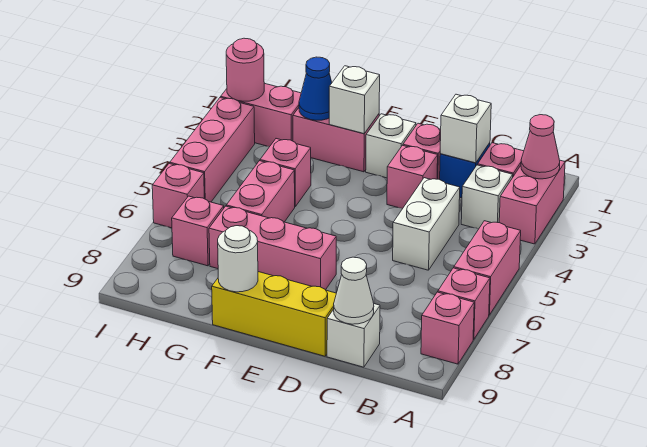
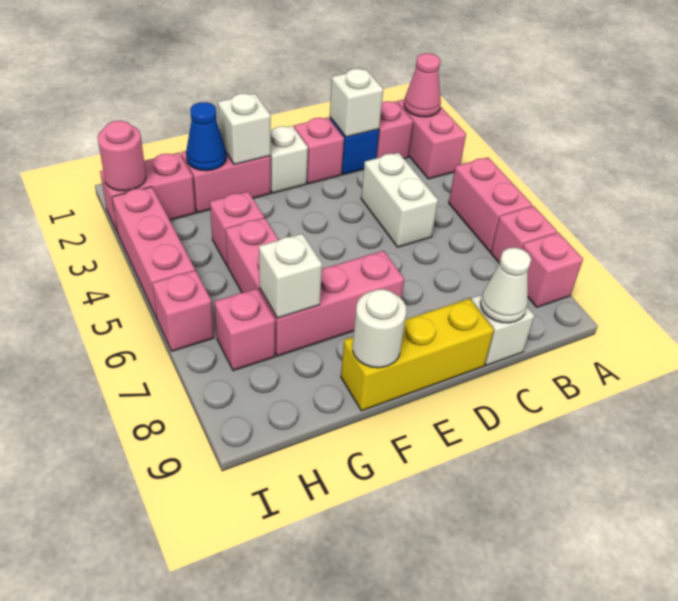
white brick B3 level 1 -> white brick G7 level 2
pink brick D3 level 1 -> none

